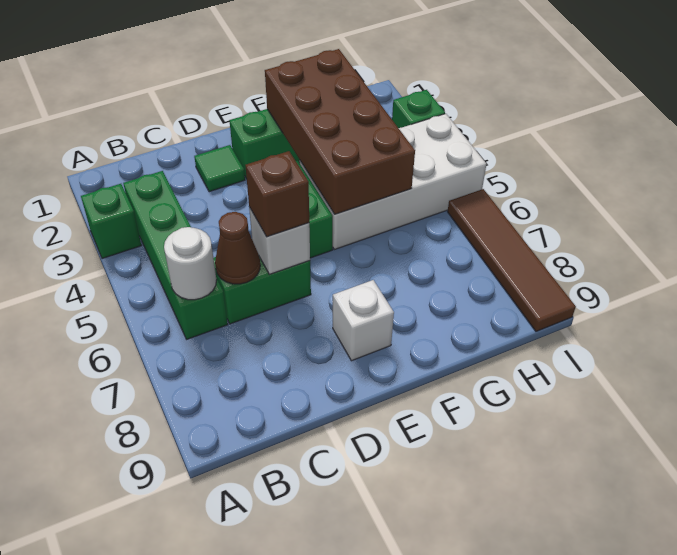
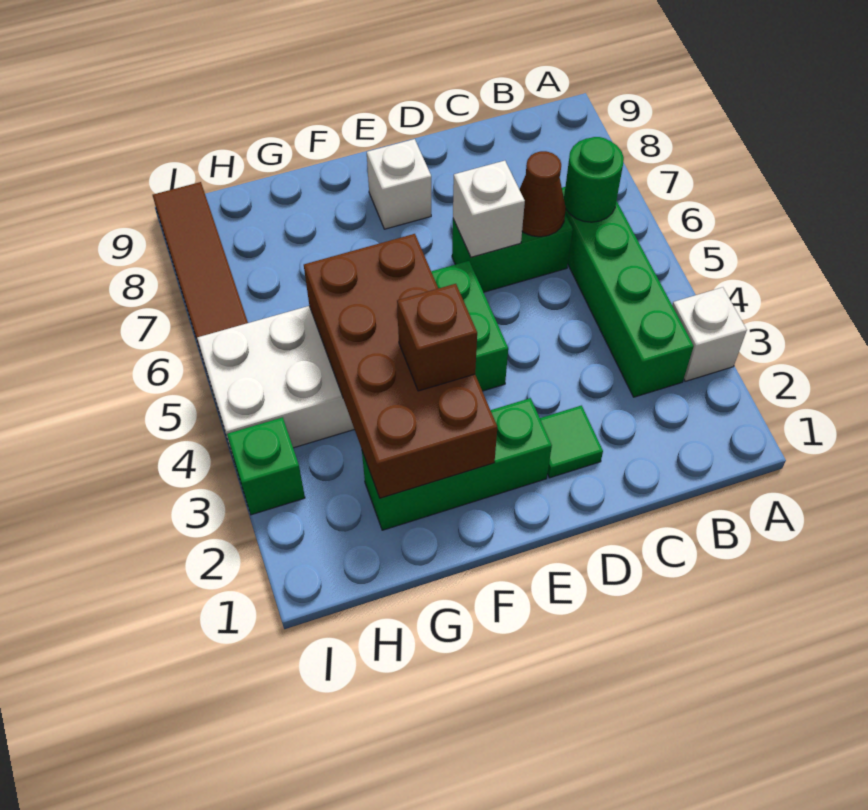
green brick A3 level 1 -> white brick A3 level 1
white round brick B6 level 2 -> green round brick B6 level 2
brown brick D6 level 3 -> brown brick F3 level 3

